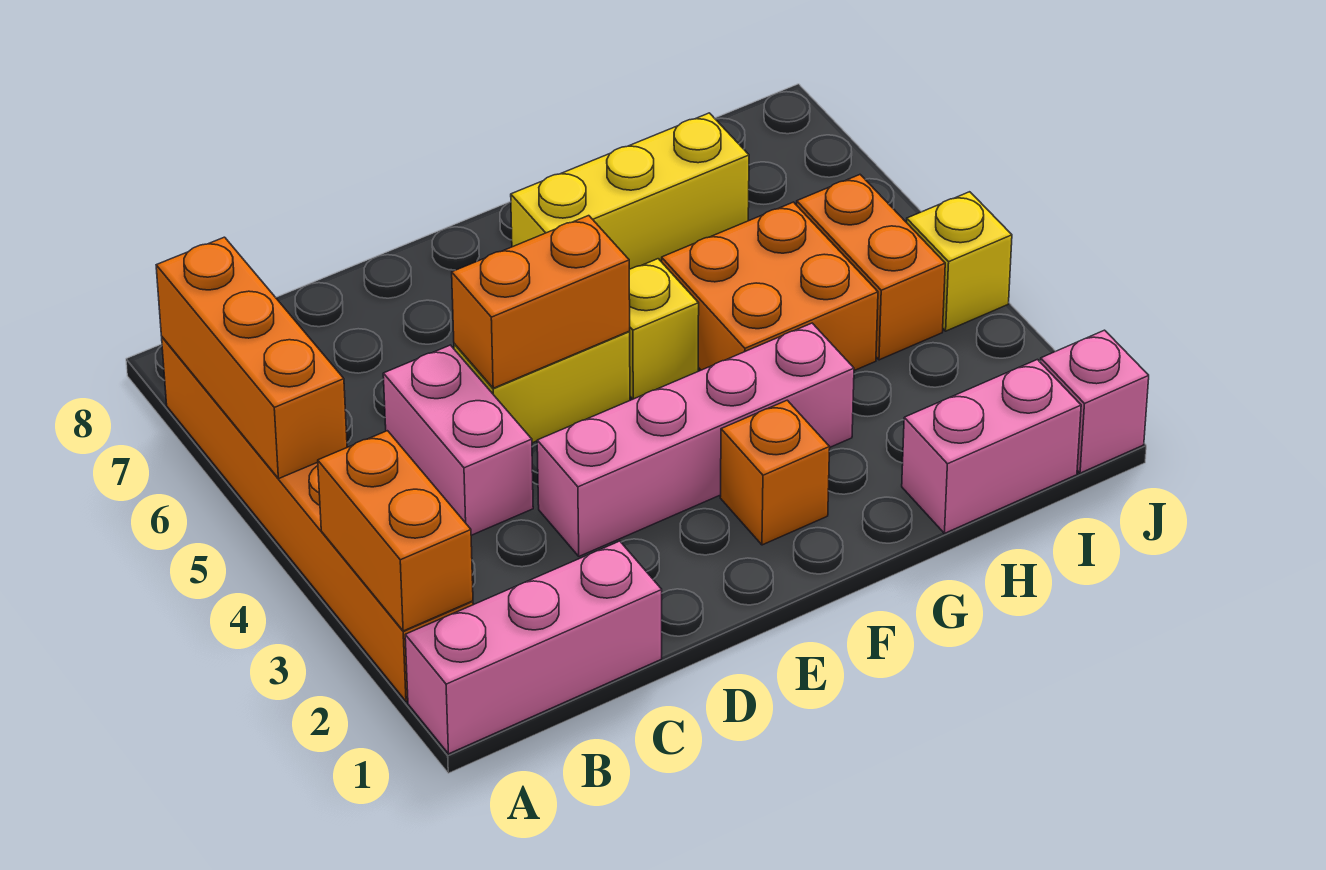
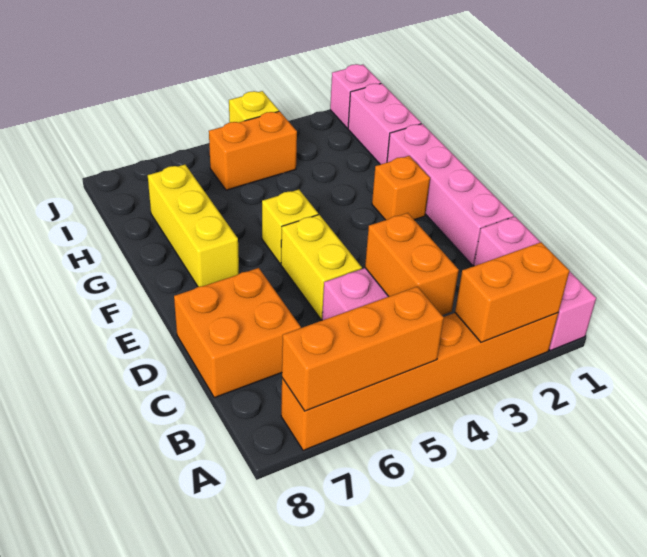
pink brick D3:G3 level 1 -> pink brick D1:G1 level 1
orange brick D5:E5 level 2 -> orange brick B4:C4 level 2
orange brick G4:H5 level 1 -> orange brick C7:D8 level 1

